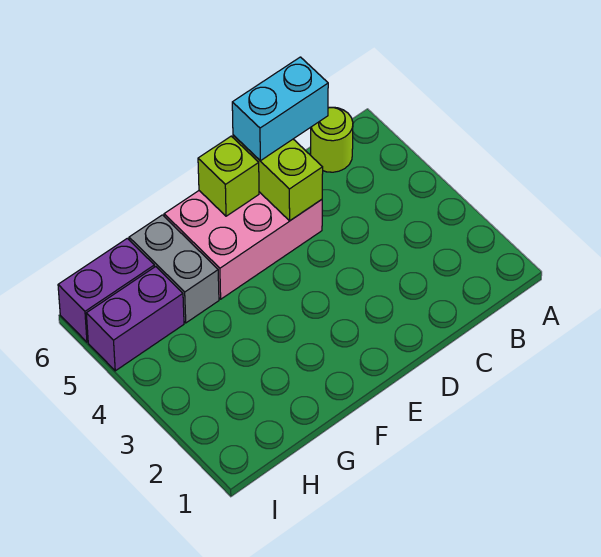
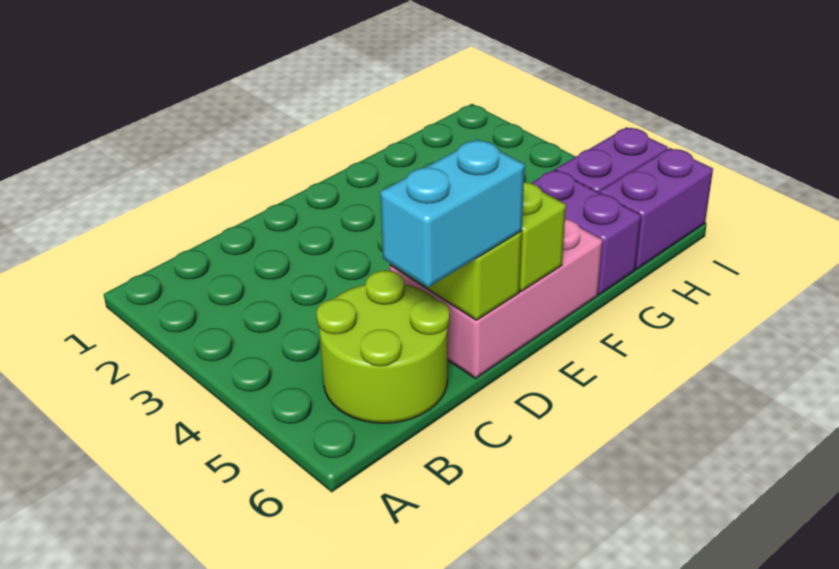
lime round brick B6 level 1 -> lime round brick B5:C6 level 1
grey brick G5:G6 level 1 -> purple brick G5:G6 level 1

